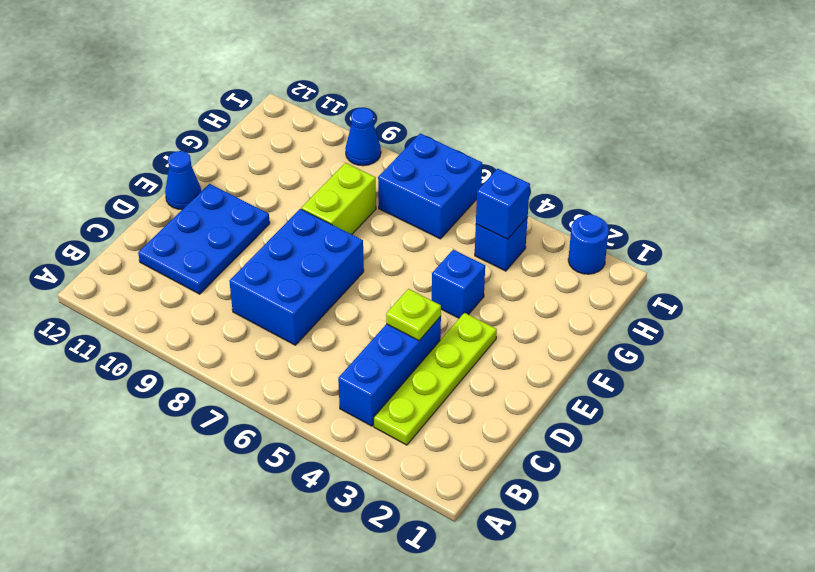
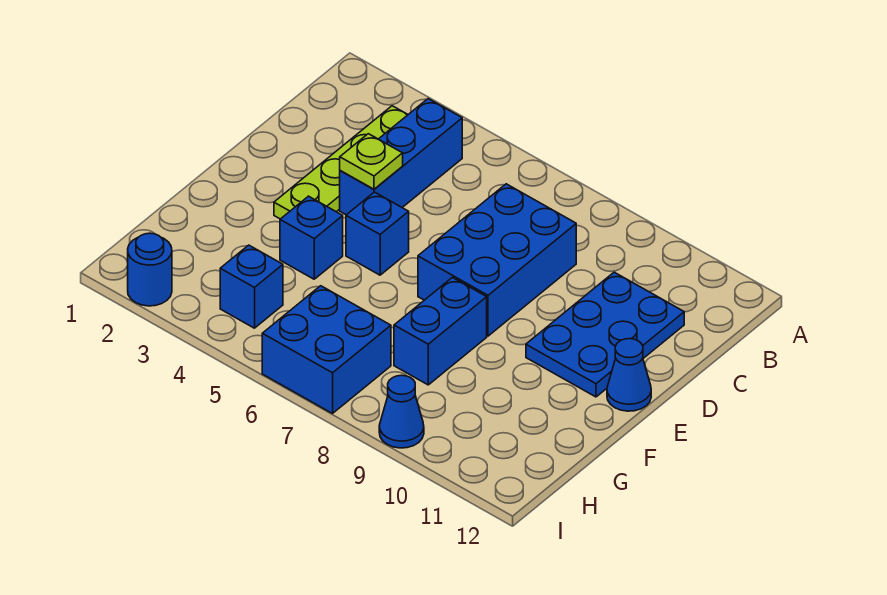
lime brick F8:G8 level 1 -> blue brick F8:G8 level 1
blue brick H4 level 2 -> blue brick E5 level 1

